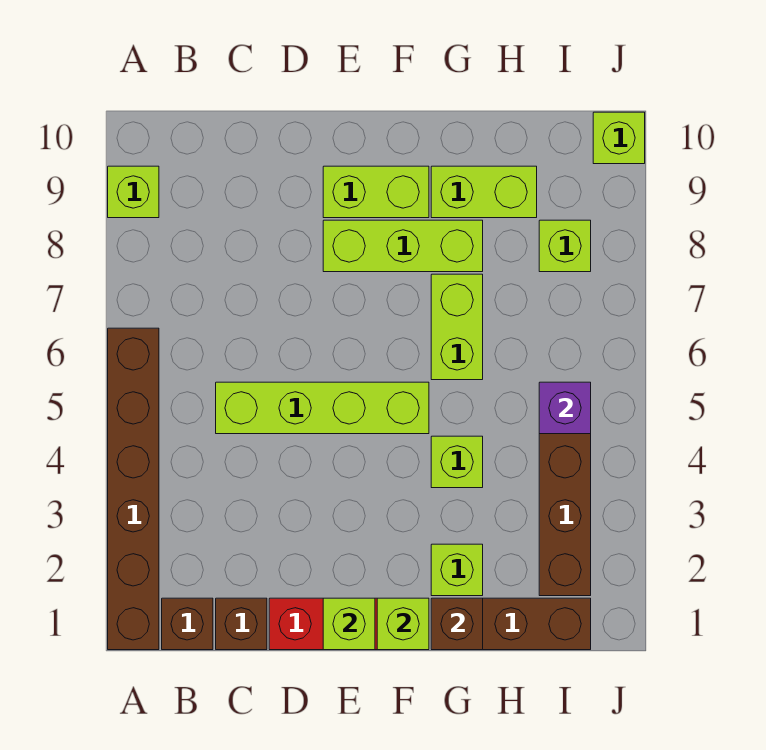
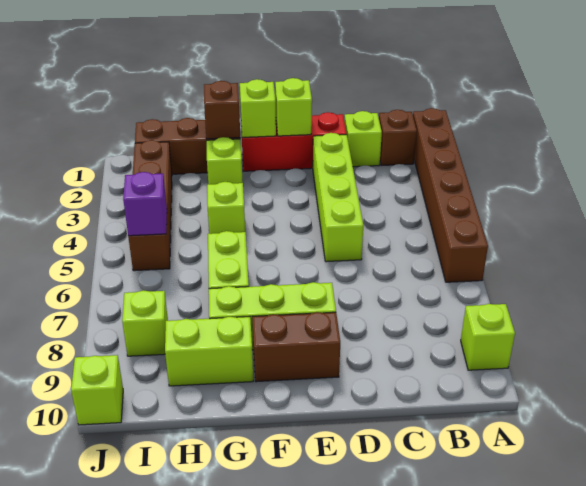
brown brick C1 level 1 -> lime brick C1 level 1
lime brick C5:F5 level 1 -> lime brick D2:D5 level 1
lime brick E9:F9 level 1 -> brown brick E9:F9 level 1

